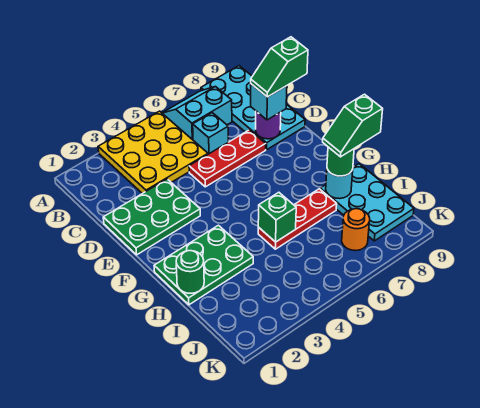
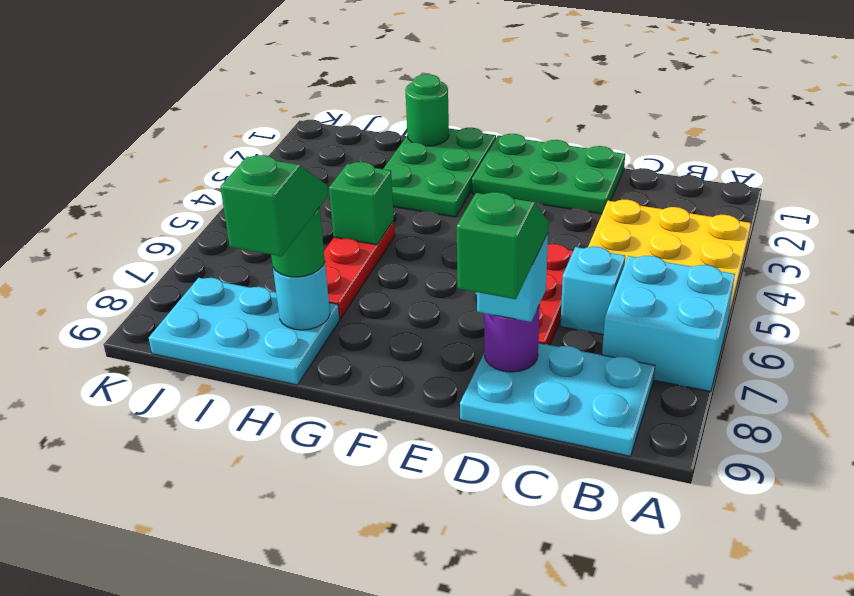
cyan slope A6:B7 level 1 top B -> cyan brick A6:B7 level 1
cyan plate A8:D9 level 1 -> cyan plate B8:D9 level 1
green plate D1:E3 level 1 -> green plate D1:F2 level 1
orange round brick J7 level 1 -> none

